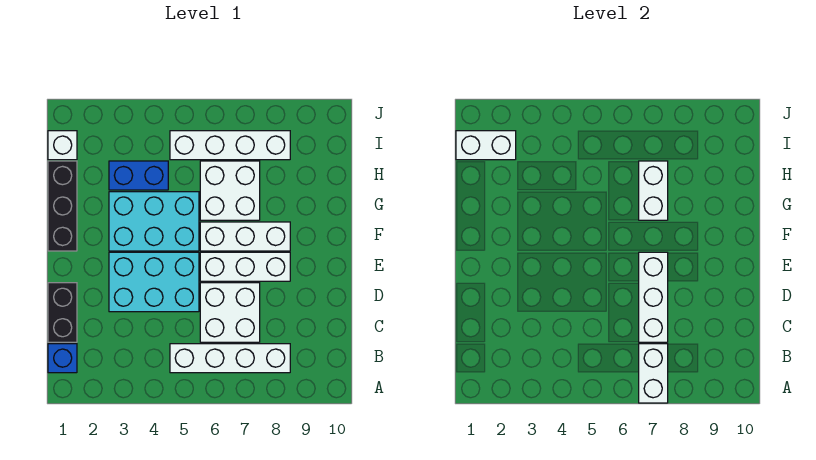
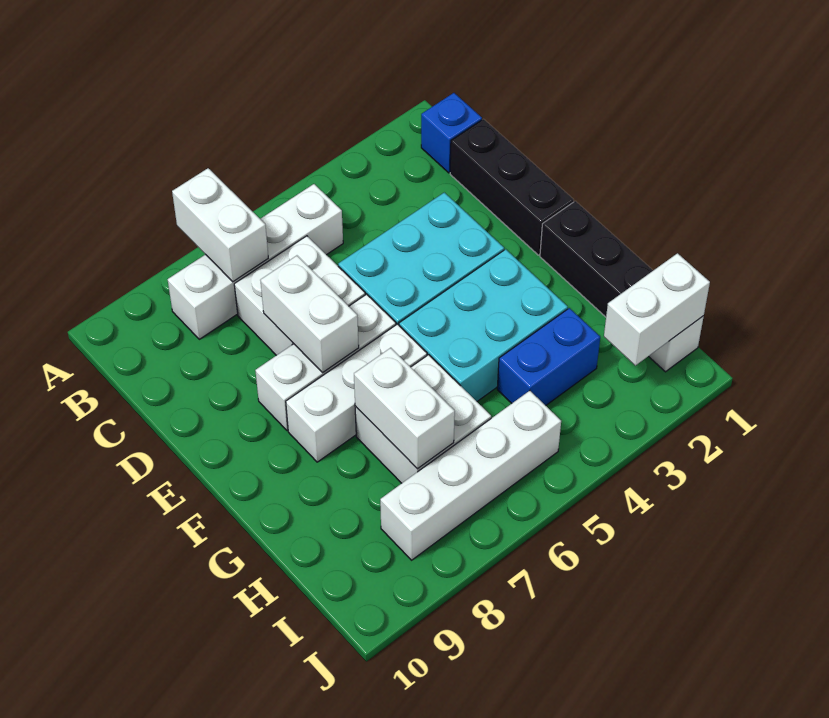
black brick C1:D1 level 1 -> black brick C1:E1 level 1
white brick C7:E7 level 2 -> white brick D7:E7 level 2

